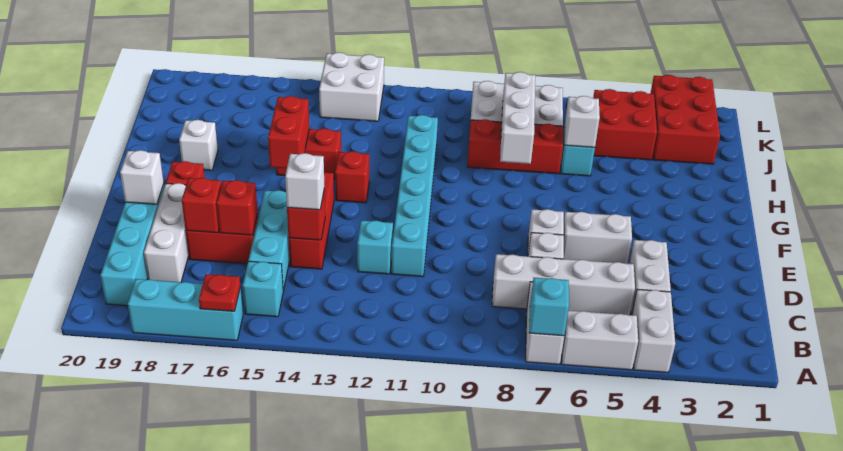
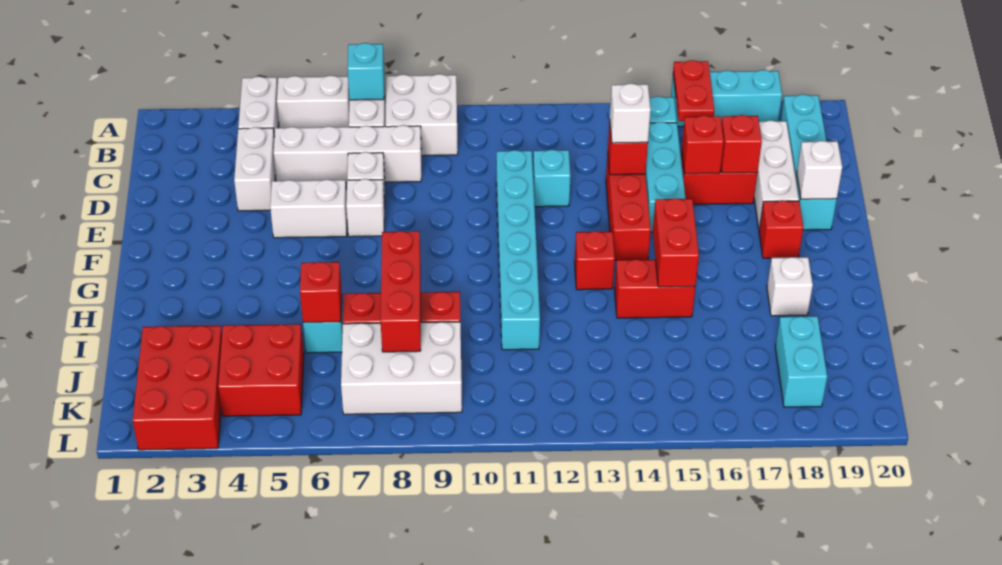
red plate A16 level 2 -> red plate A16:B16 level 2
white brick H8:J8 level 2 -> red brick H8:J8 level 2
white brick I6 level 2 -> red brick I6 level 2
none -> cyan brick J18:K18 level 1
white brick K13:L14 level 1 -> white brick A8:B9 level 1

